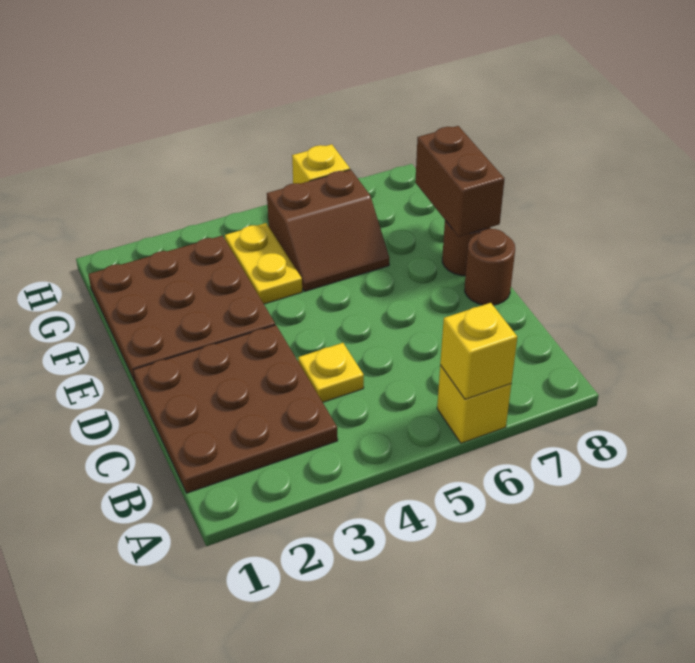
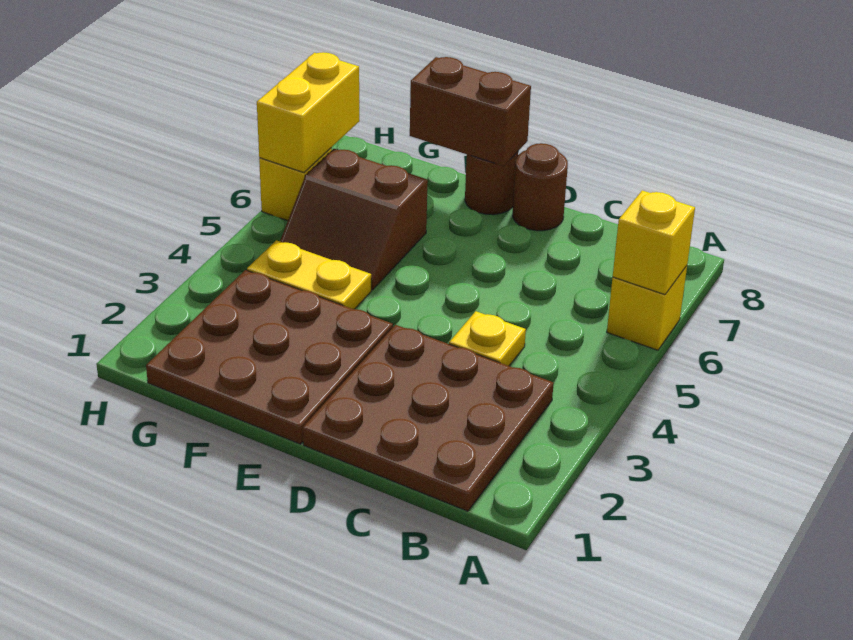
brown slope F5:G6 level 1 top G -> brown slope F5:G6 level 1 top 6
none -> yellow brick H6:H7 level 2

